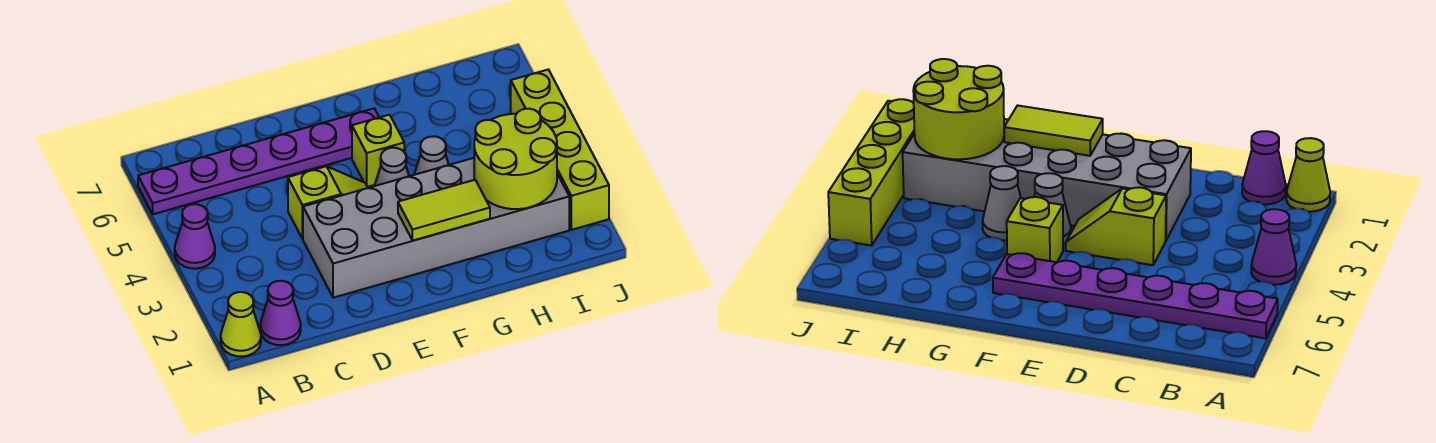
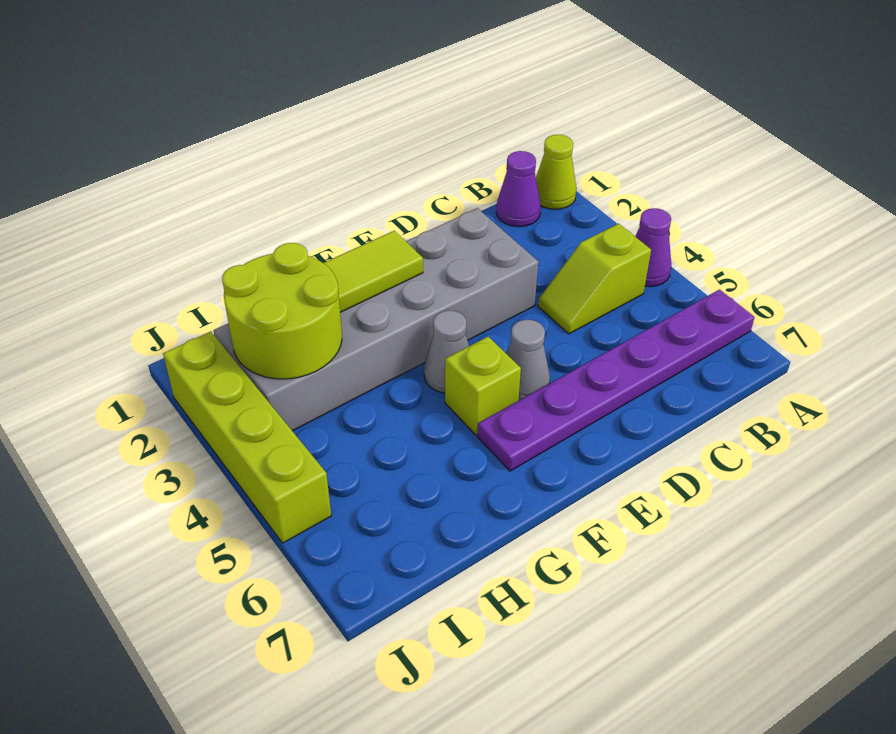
lime slope D4:E4 level 1 top D -> lime slope B4:C4 level 1 top B
grey cone G4 level 1 -> grey cone E5 level 1

